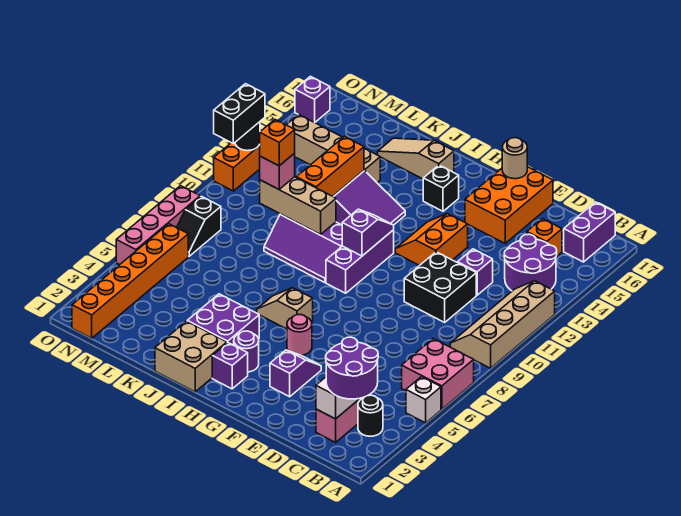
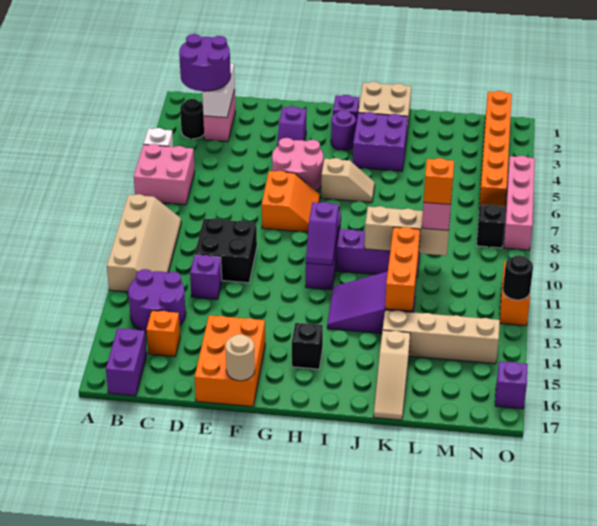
orange slope F12:G13 level 1 top F -> orange slope F7:G8 level 1 top F
pink round brick G5 level 1 -> pink round brick F5:G6 level 1
tan slope I16:K16 level 1 top I -> tan slope K15:K17 level 1 top 15
black brick O11:O12 level 3 -> none

